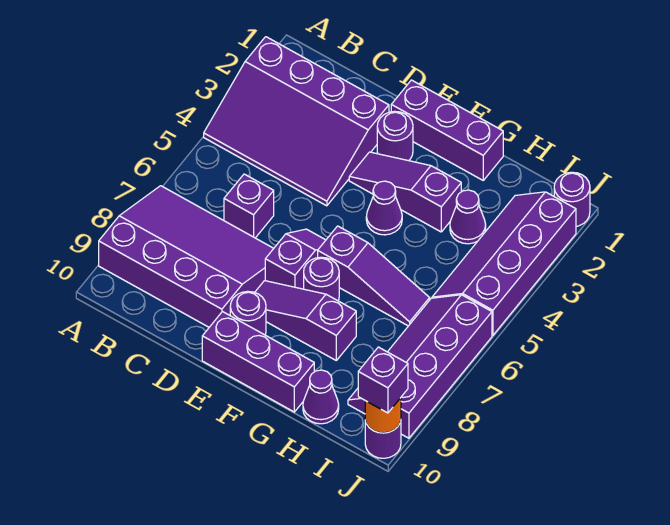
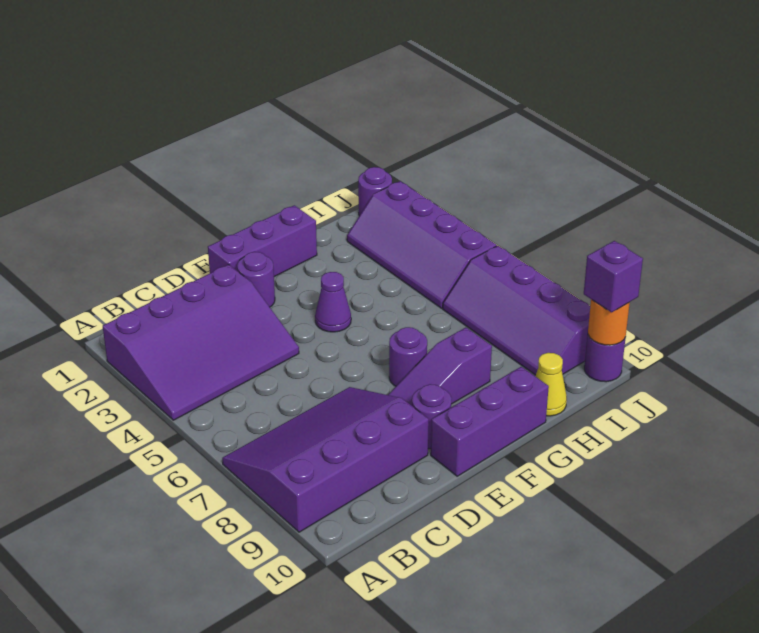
purple brick C6 level 1 -> none
purple slope E3:G3 level 1 top G -> none
purple slope E6:E7 level 1 top 7 -> none
purple slope F6:H6 level 1 top F -> none
purple cone H3 level 1 -> none
purple cone H10 level 1 -> yellow cone H10 level 1

